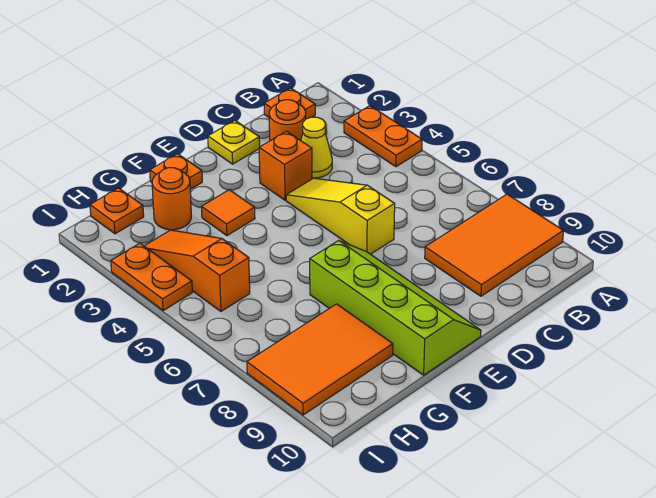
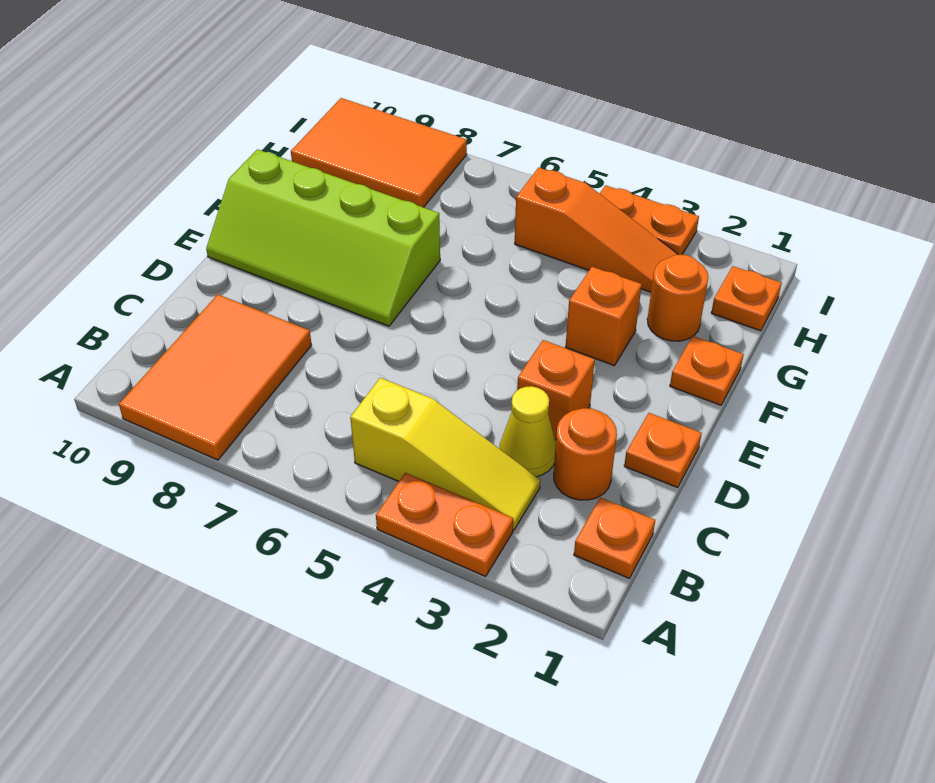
yellow plate D1 level 1 -> orange plate D1 level 1
yellow slope D4:D6 level 1 top 6 -> yellow slope B3:B5 level 1 top 5
orange tile F3 level 1 -> orange brick F3 level 1
orange tile G8:I9 level 1 -> orange tile H8:I10 level 1

